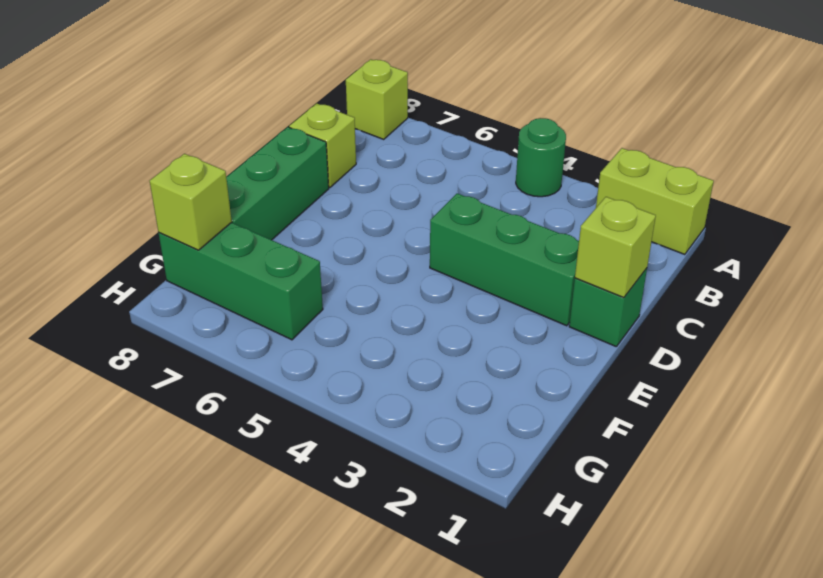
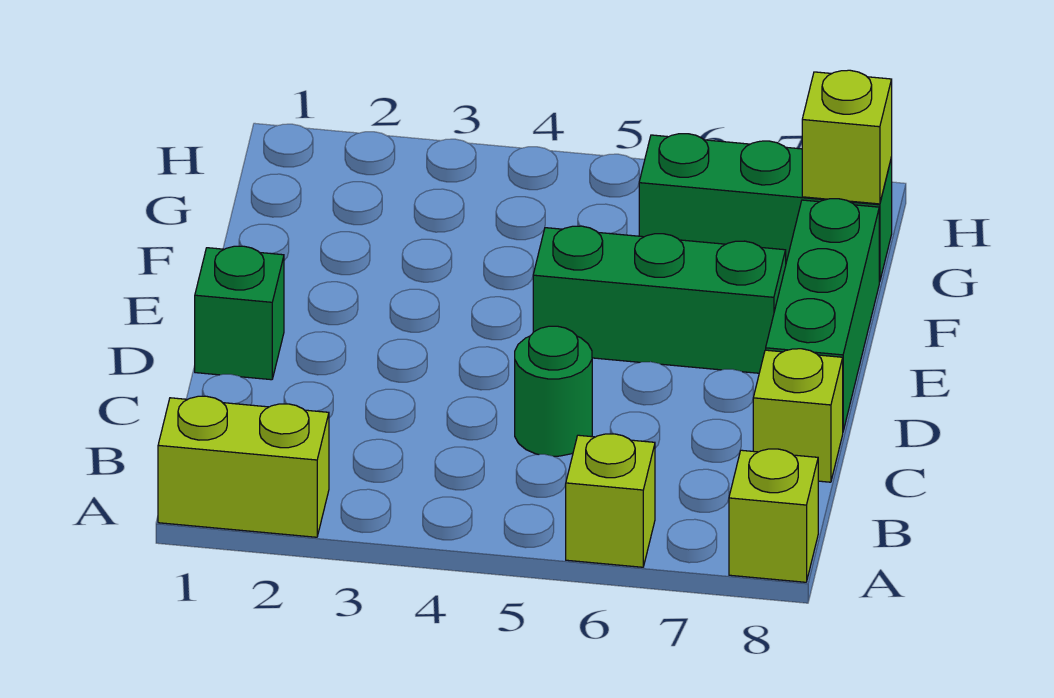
green round brick A4 level 1 -> green round brick C5 level 1
lime brick D1 level 2 -> lime brick A6 level 1
green brick D2:D4 level 1 -> green brick E5:E7 level 1

